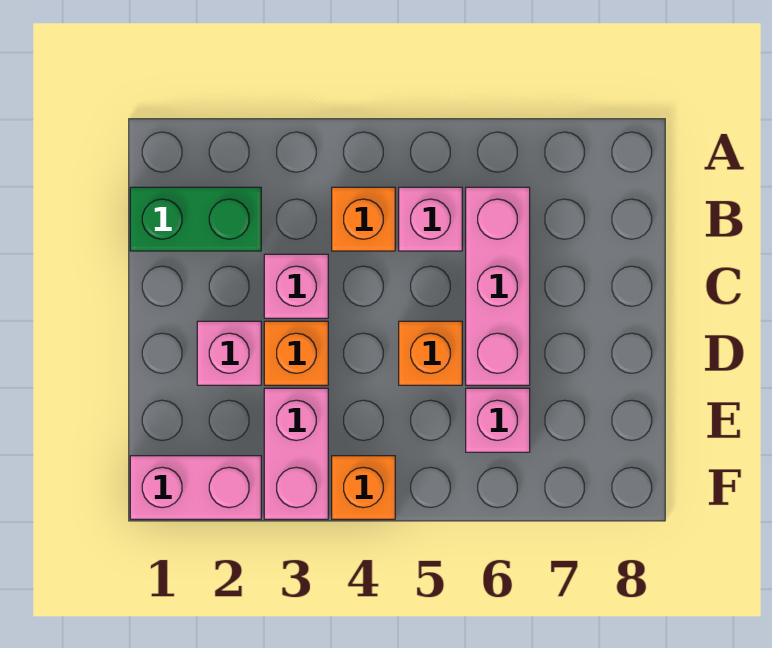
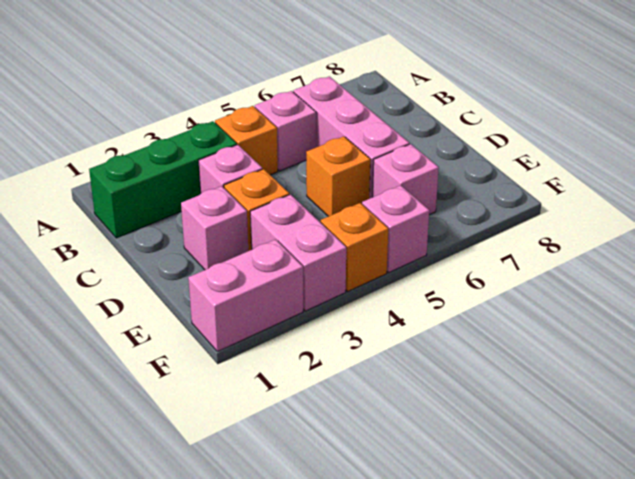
green brick B1:B2 level 1 -> green brick B1:B3 level 1
none -> pink brick F5 level 1

